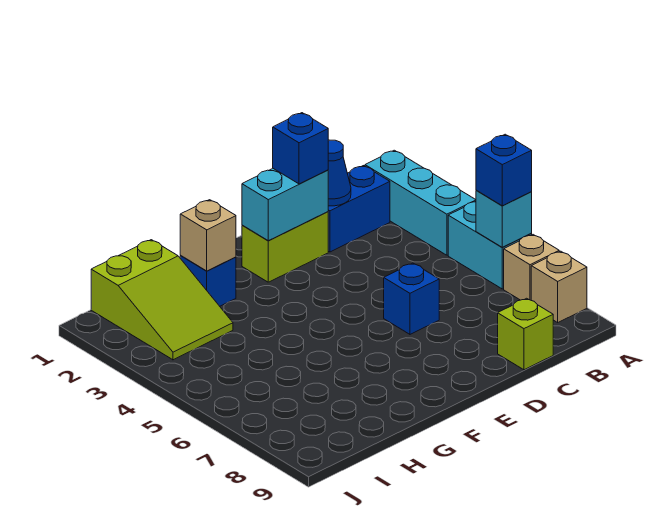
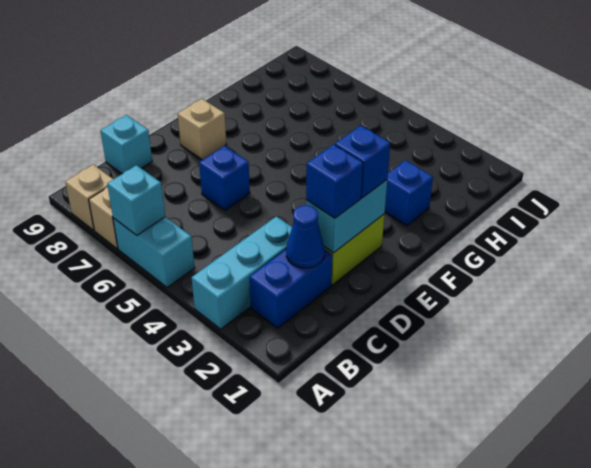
cyan brick A2:A4 level 1 -> cyan brick A3:C3 level 1
blue brick A6 level 3 -> blue brick E2 level 3
lime brick C9 level 1 -> cyan brick C9 level 1
tan brick G2 level 2 -> tan brick E8 level 1
lime slope H1:I3 level 1 top 1 -> none

